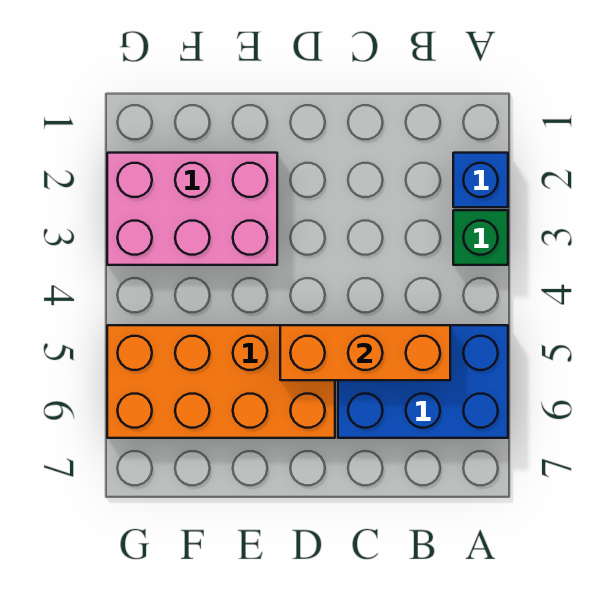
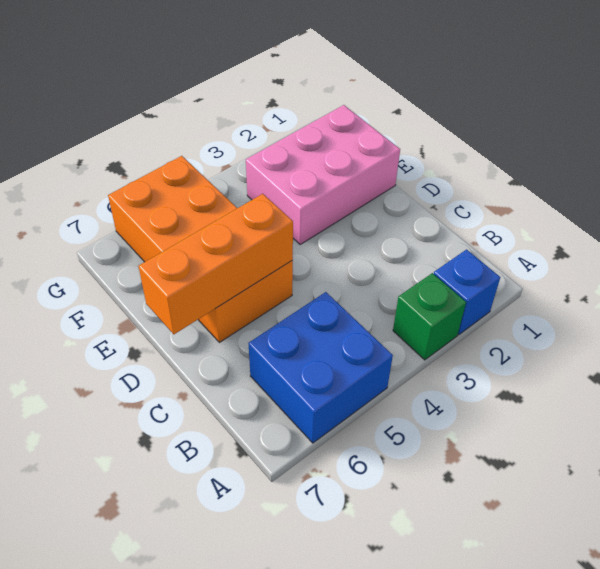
blue brick A5:C6 level 1 -> blue brick A5:B6 level 1
orange brick B5:D5 level 2 -> orange brick D5:D7 level 2
pink brick E2:G3 level 1 -> pink brick E1:F3 level 1

